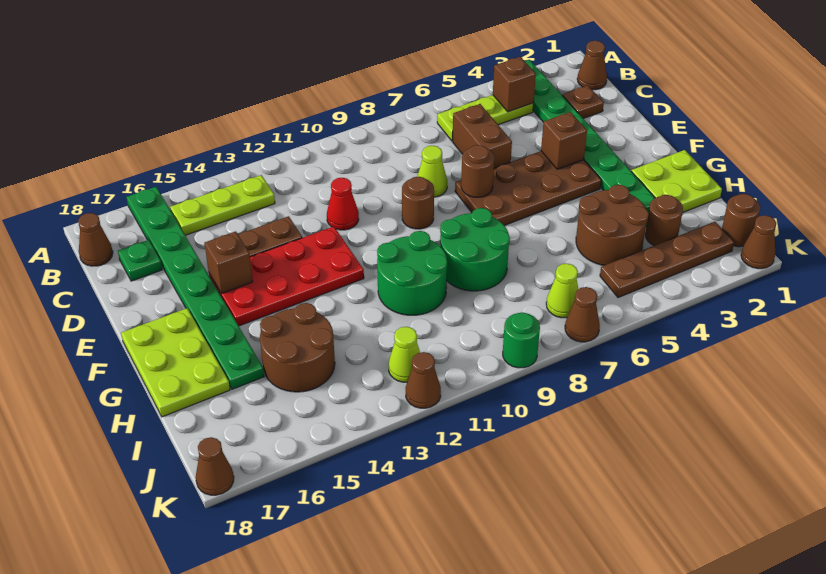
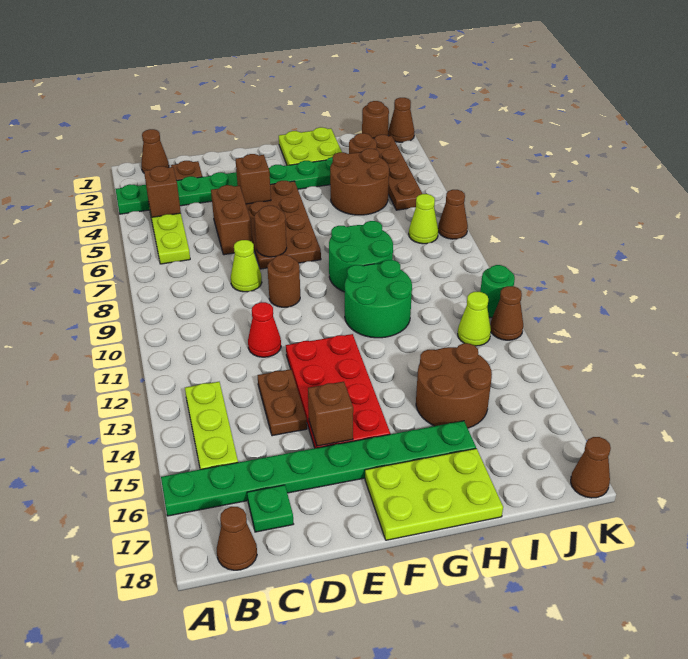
brown brick C6:D6 level 1 -> brown brick D5:D6 level 1
green round brick K9 level 1 -> green round brick K11 level 1

